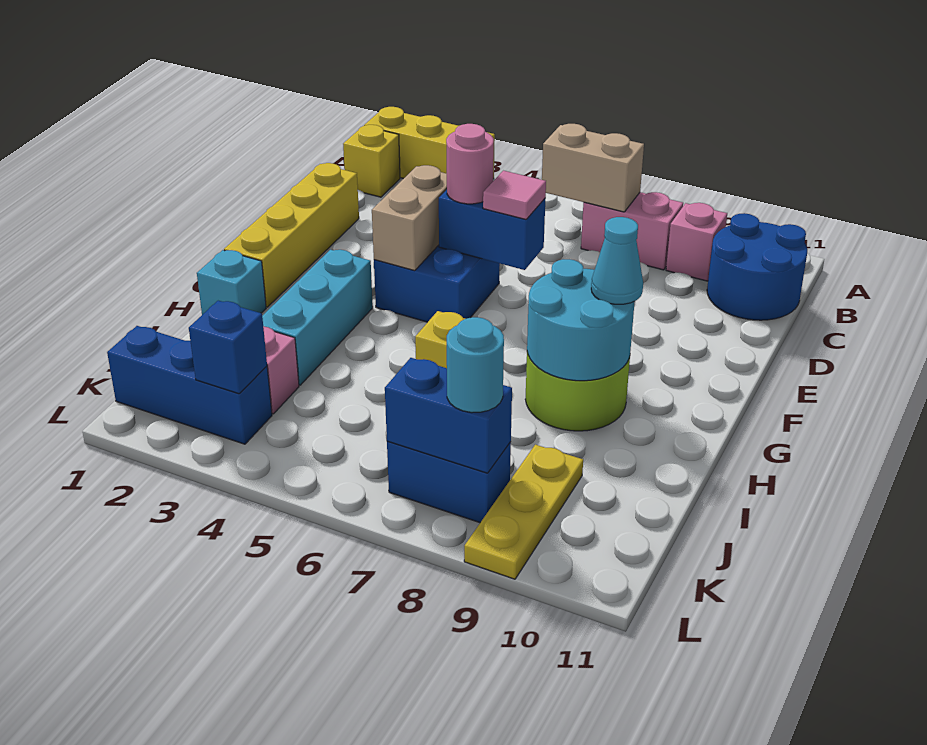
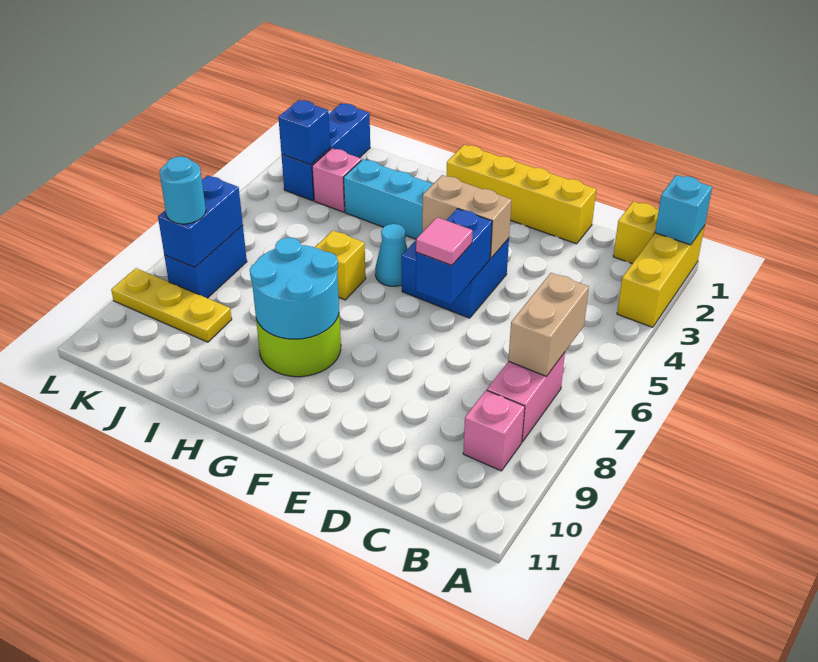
blue round brick B10:C11 level 1 -> none
pink round brick E5 level 3 -> none
cyan cone G9 level 3 -> cyan cone G5 level 1
cyan brick H1 level 1 -> cyan brick A1 level 2

